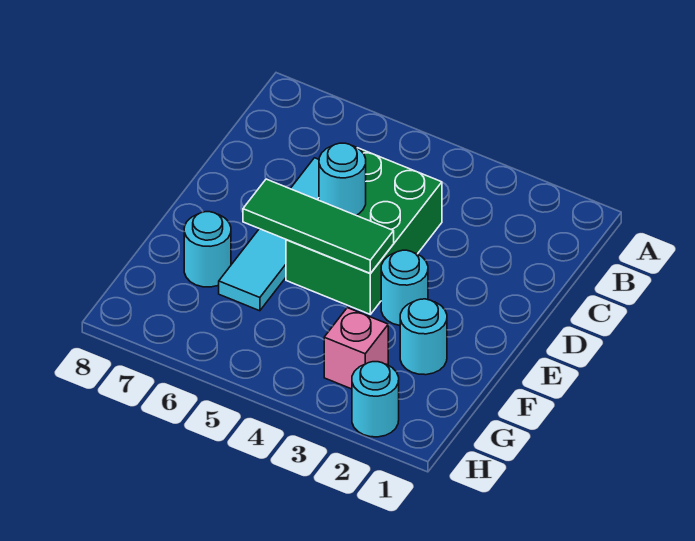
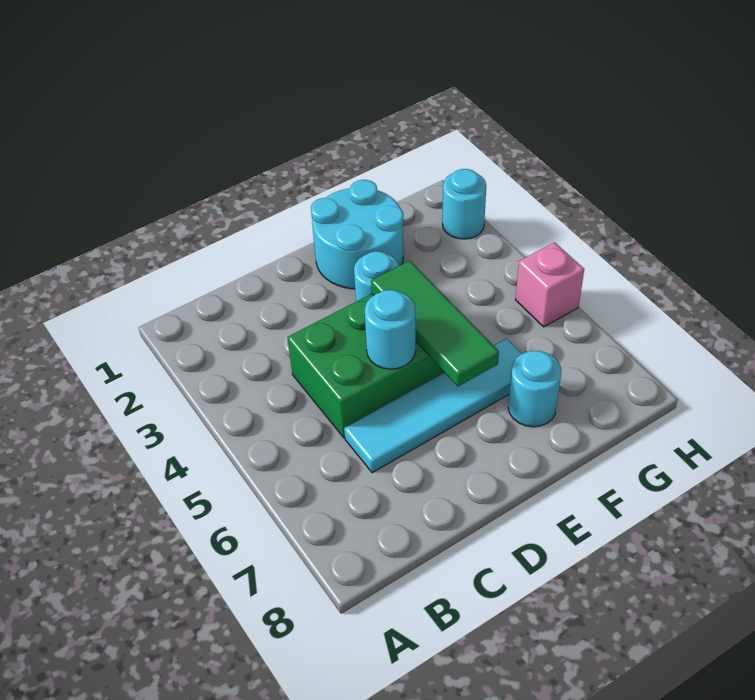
cyan round brick F2 level 1 -> cyan round brick E1:F2 level 1
pink brick G3 level 1 -> pink brick H5 level 1

